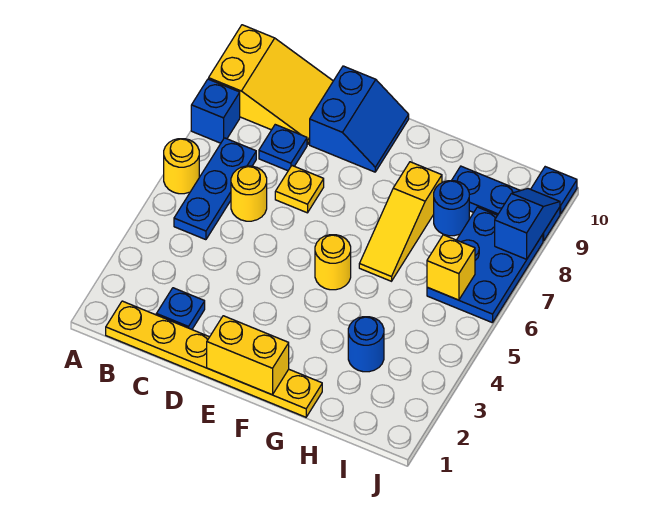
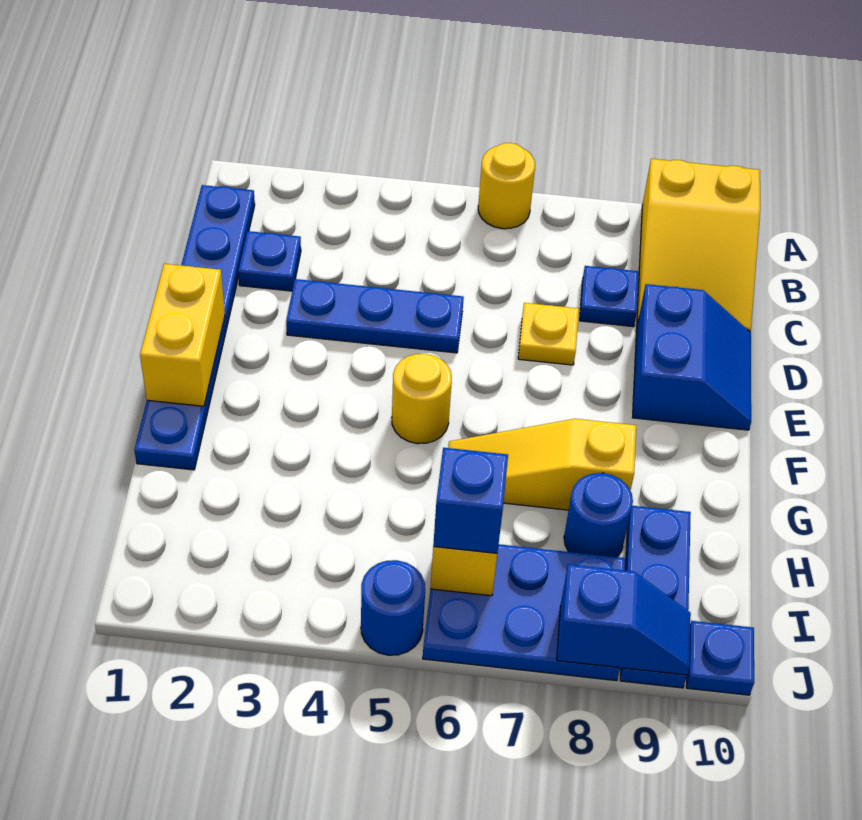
blue brick A8 level 1 -> blue brick I6 level 3
yellow plate B1:G1 level 1 -> blue plate B1:G1 level 1
blue plate B5:B7 level 1 -> blue plate D3:D5 level 1
yellow round brick C6 level 1 -> none
blue slope D9:E10 level 1 top D -> blue slope D9:E10 level 1 top 9
blue round brick H3 level 1 -> blue round brick J5 level 1

